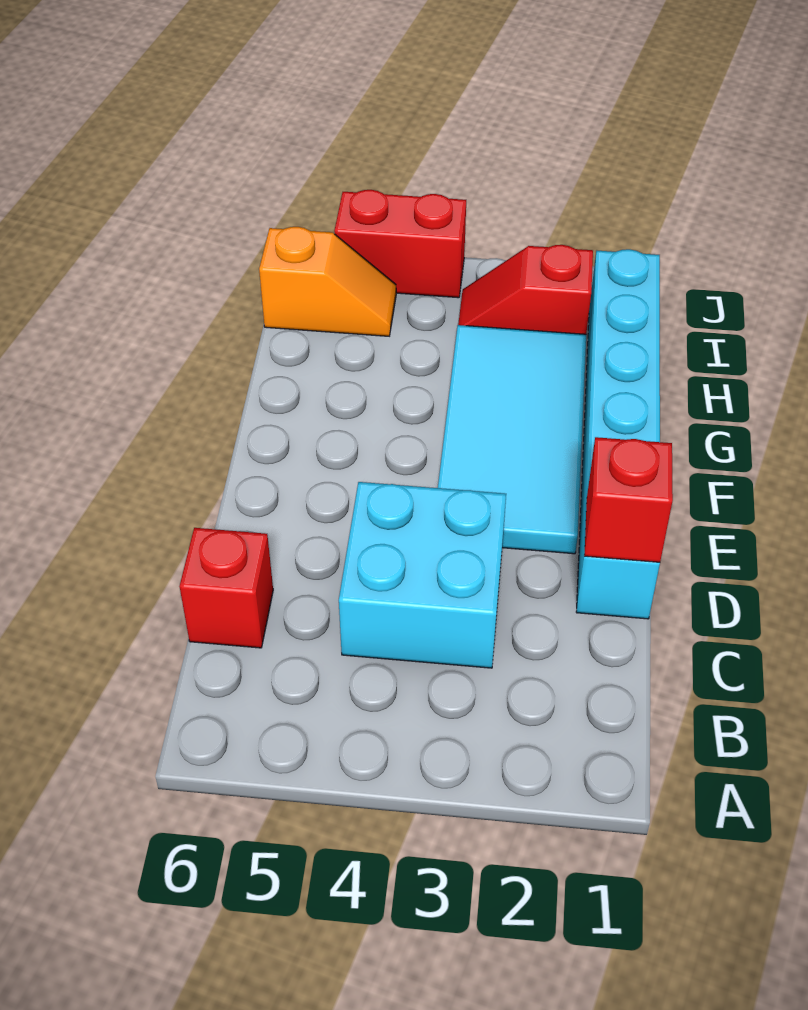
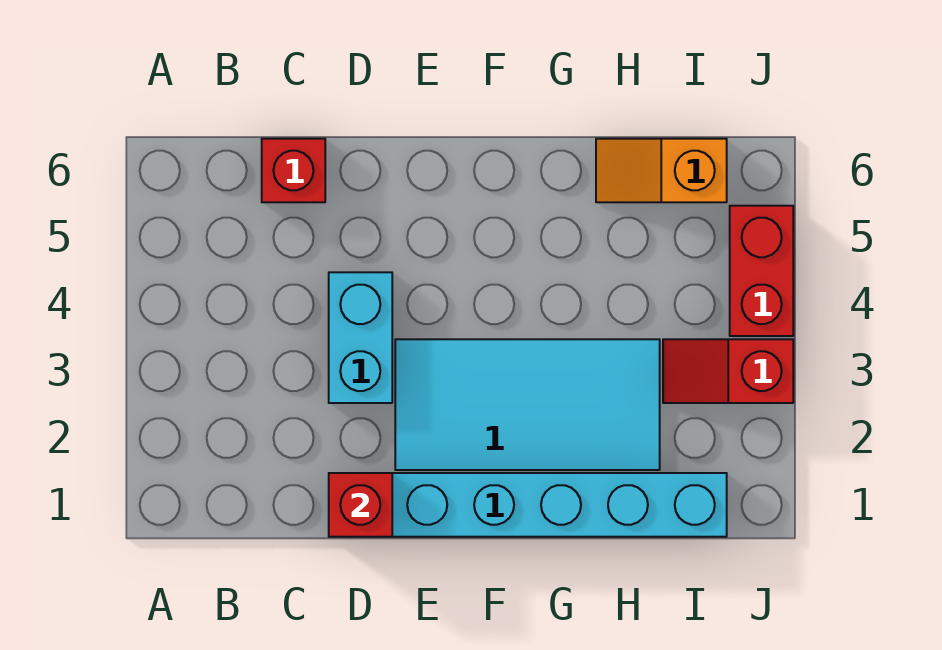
cyan brick C3:D4 level 1 -> cyan brick D3:D4 level 1
red slope I2:I3 level 1 top 2 -> red slope I3:J3 level 1 top J
orange slope I5:I6 level 1 top 6 -> orange slope H6:I6 level 1 top I

